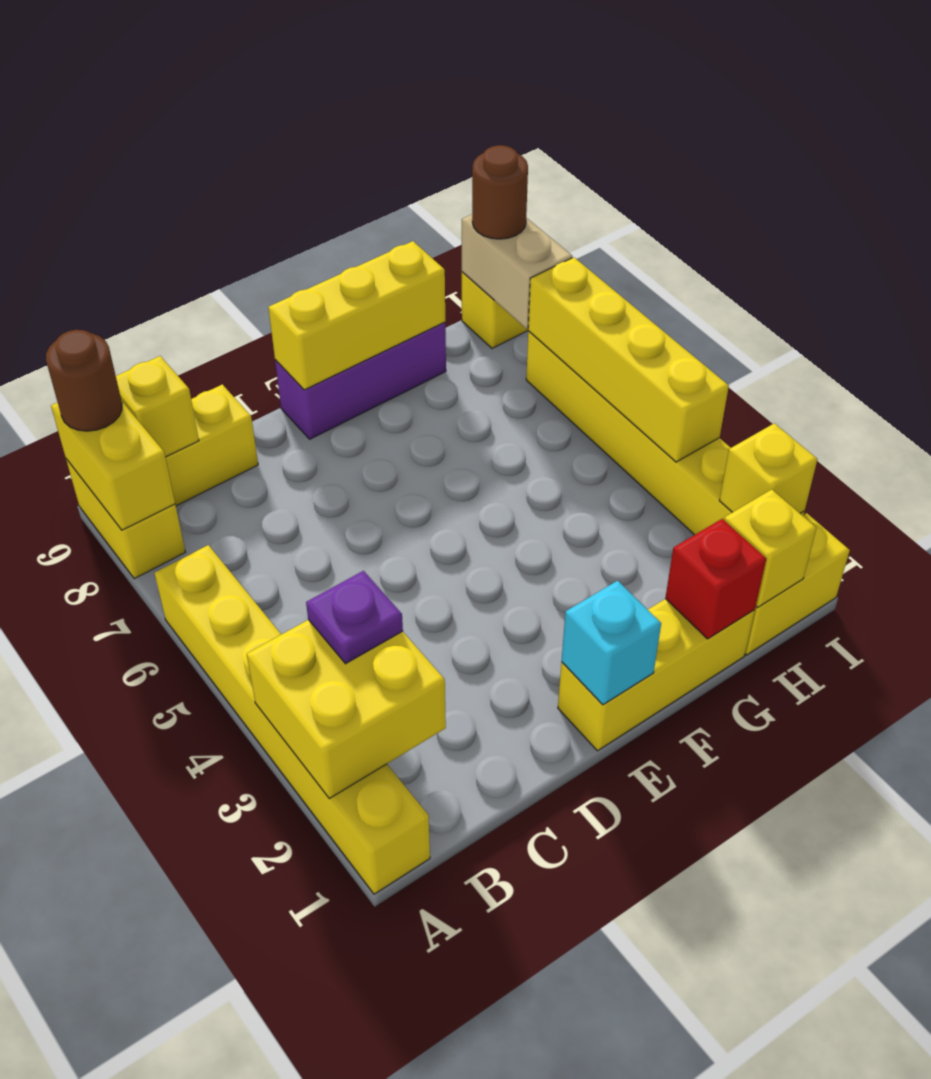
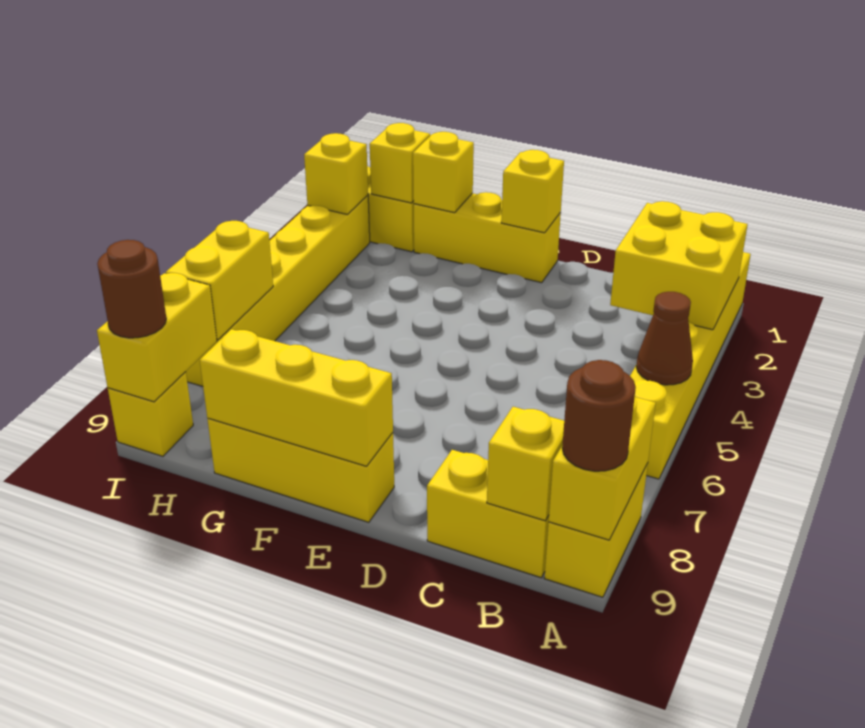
none -> brown cone A5 level 2
purple plate B3 level 3 -> none
cyan brick E1 level 2 -> yellow brick E1 level 2
purple brick E9:G9 level 1 -> yellow brick E9:G9 level 1
red brick G1 level 2 -> yellow brick G1 level 2
yellow brick I4:I7 level 2 -> yellow brick I6:I7 level 2
tan brick I8:I9 level 2 -> yellow brick I8:I9 level 2

